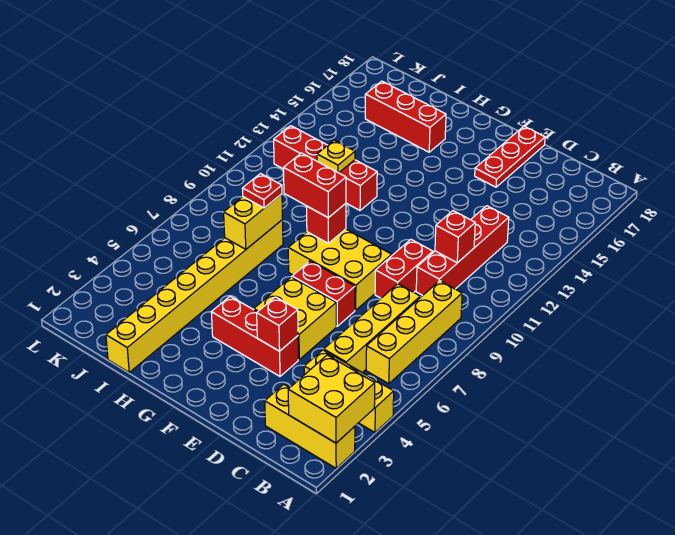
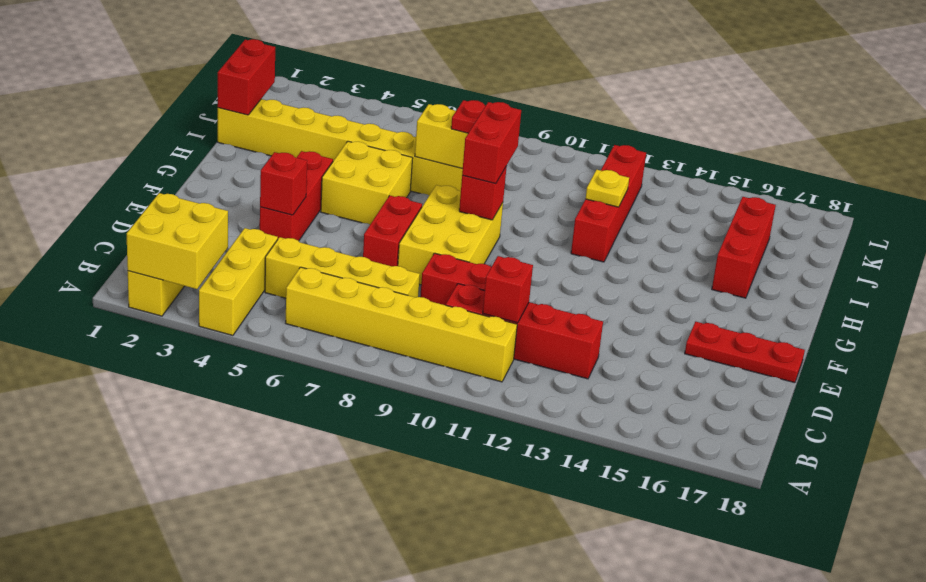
yellow brick B6:B9 level 1 -> yellow brick B6:B11 level 1
yellow brick E5:F6 level 1 -> yellow brick G5:H6 level 1
none -> red brick I1:J1 level 2

